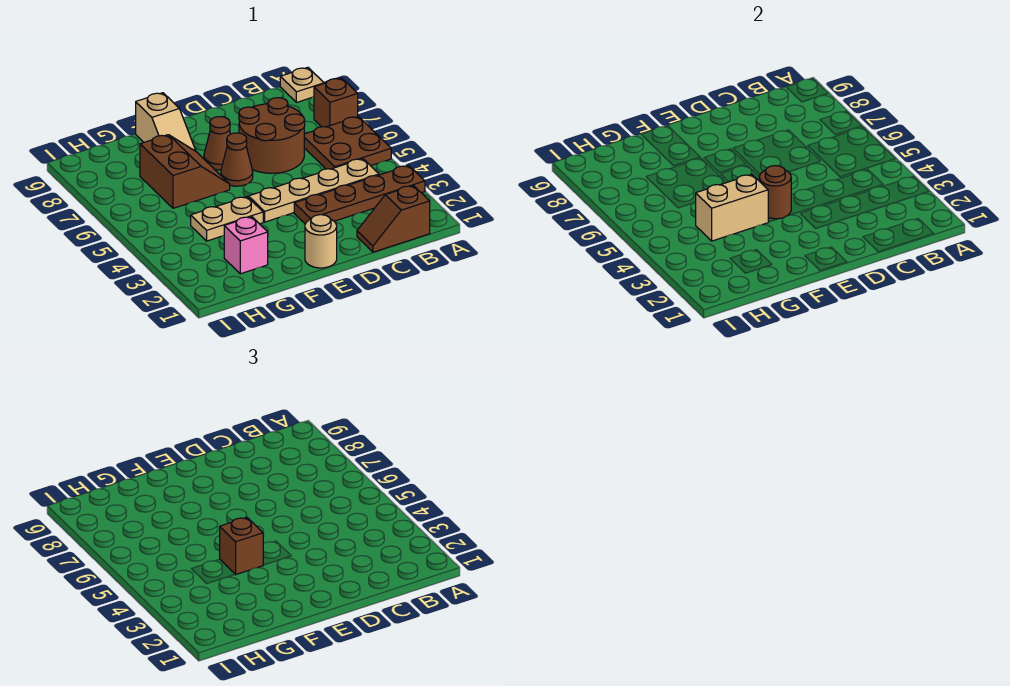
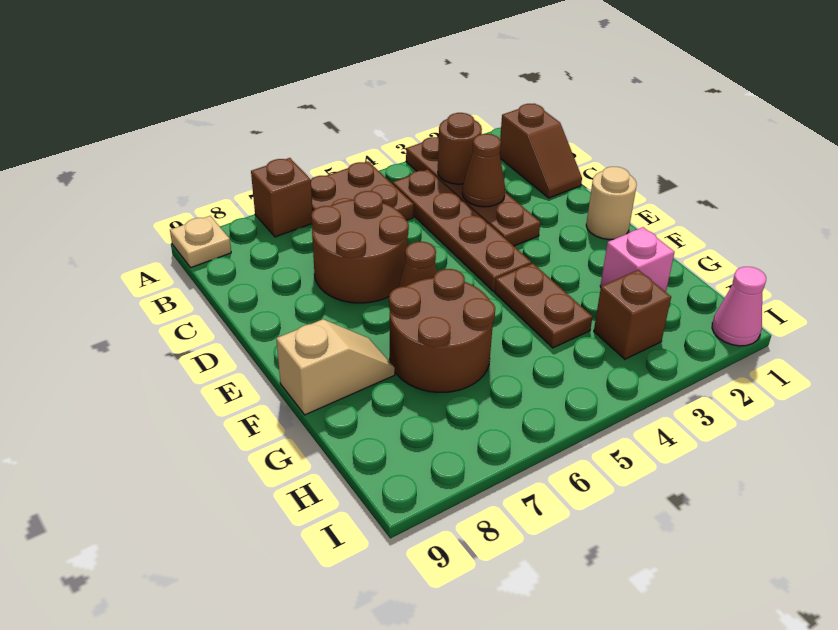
tan plate B4:E4 level 1 -> brown plate B4:E4 level 1
brown round brick E4 level 2 -> brown round brick B3 level 2
brown cone E7 level 1 -> brown cone C3 level 2
tan plate F4:G4 level 1 -> brown plate F4:G4 level 1
tan brick F4:G4 level 2 -> none
brown brick F4 level 3 -> brown brick H3 level 1
brown slope F6:G7 level 1 top G -> brown round brick F6:G7 level 1
none -> pink cone I1 level 1

